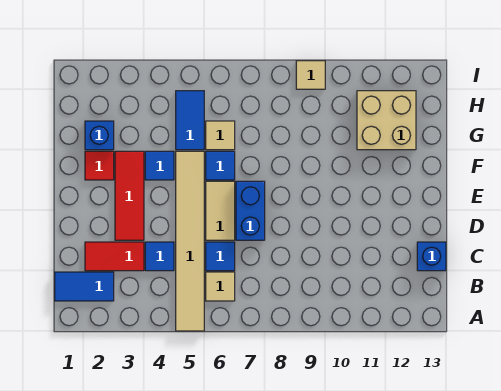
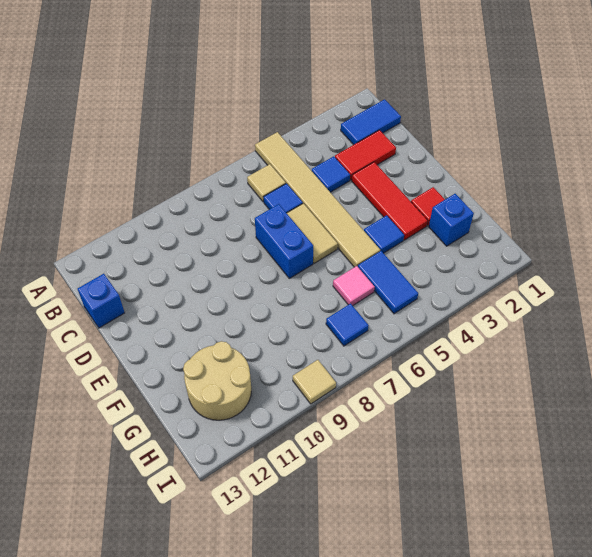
blue tile F6 level 1 -> blue tile H7 level 1
tan tile G6 level 1 -> pink tile G6 level 1
tan brick G11:H12 level 1 -> tan round brick G11:H12 level 1

